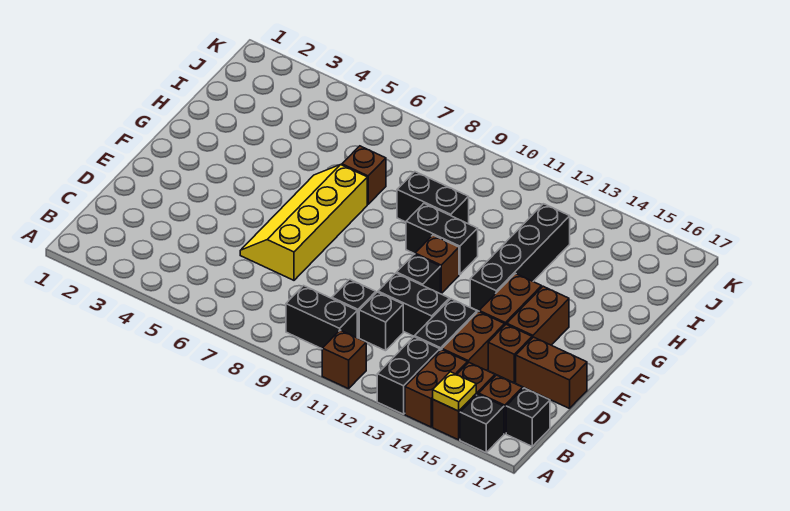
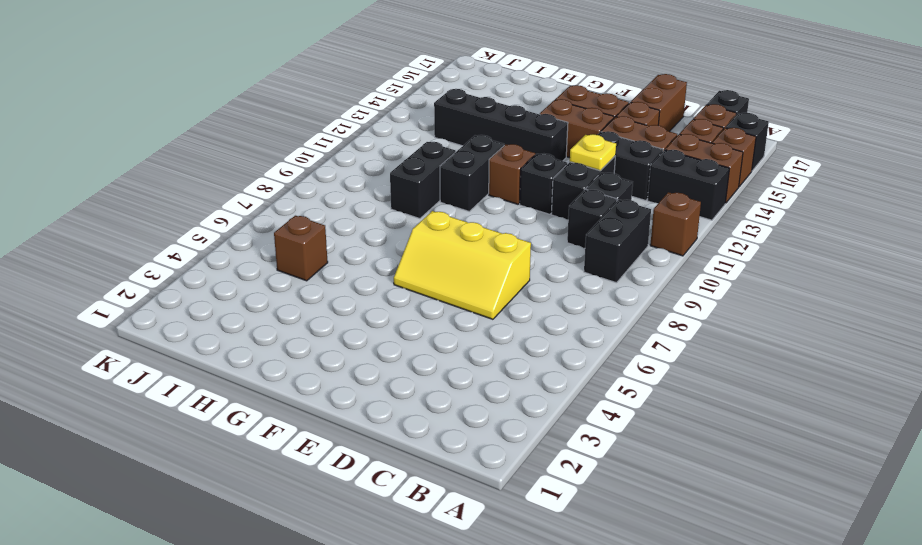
yellow plate A15 level 2 -> yellow plate D12 level 2
yellow slope D6:G7 level 1 top 7 -> yellow slope D6:F7 level 1 top 7
brown brick H7 level 1 -> brown brick I5 level 1

